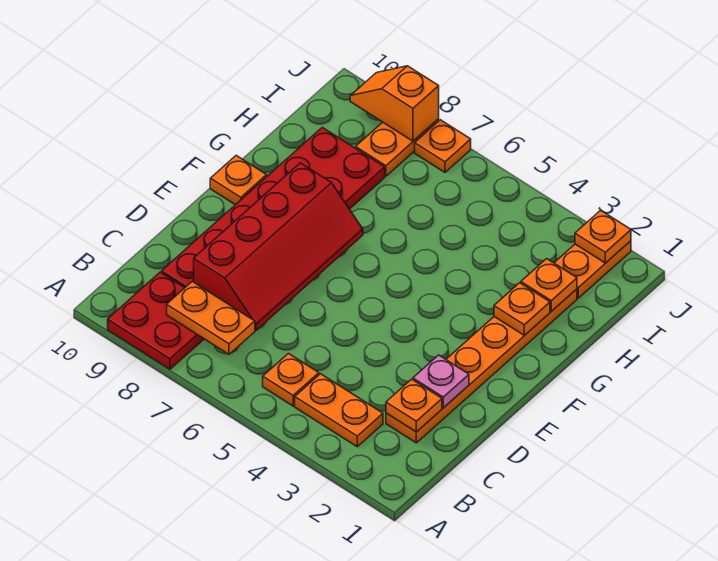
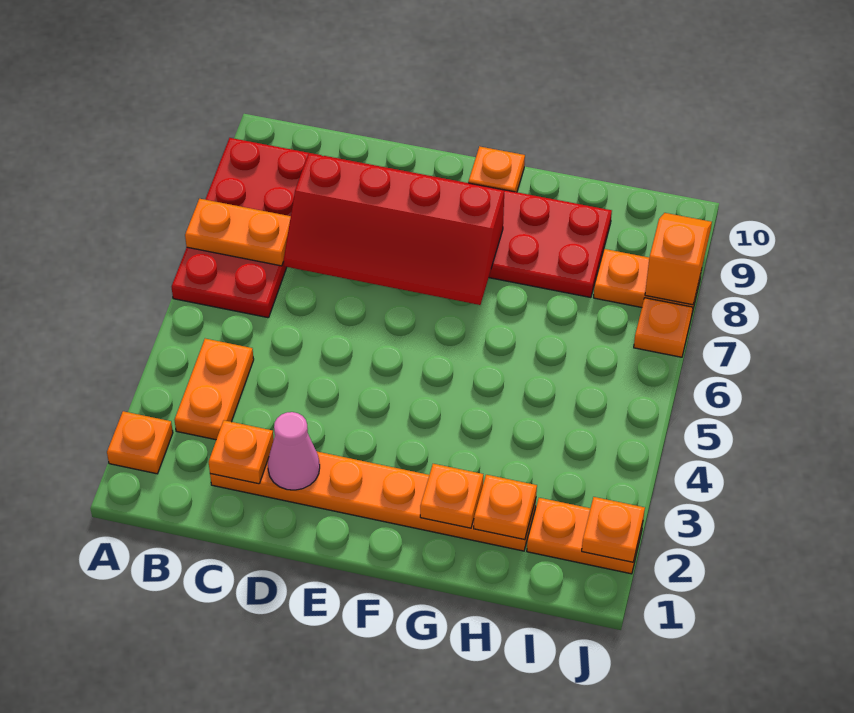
red plate A8:B9 level 1 -> red plate A6:B9 level 1
orange plate B5 level 1 -> orange plate A2 level 1
orange plate B7:B8 level 2 -> orange plate A7:B7 level 2
pink plate D2 level 2 -> pink cone D2 level 2

